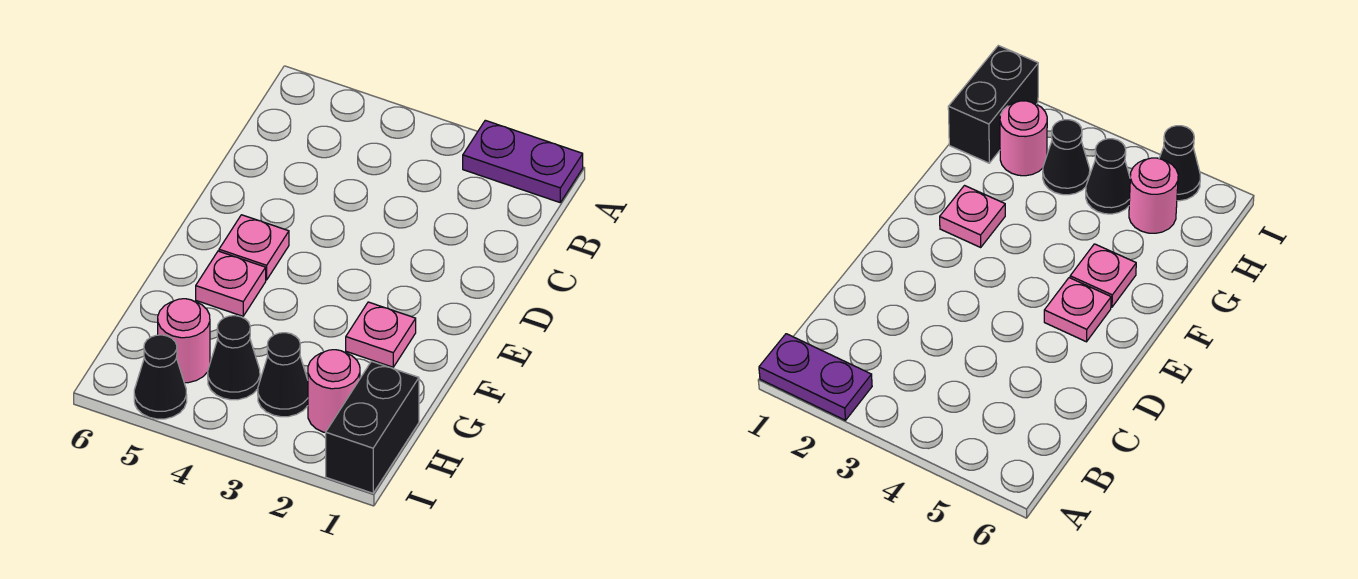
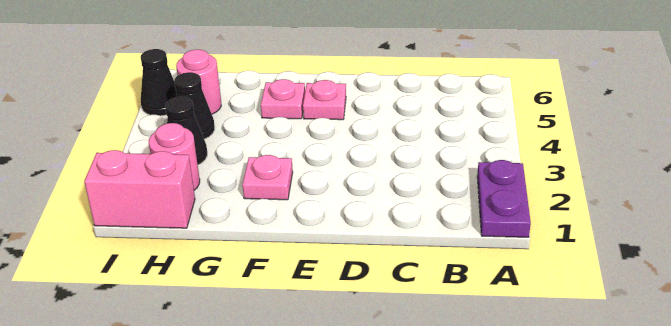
black brick H1:I1 level 1 -> pink brick H1:I1 level 1

